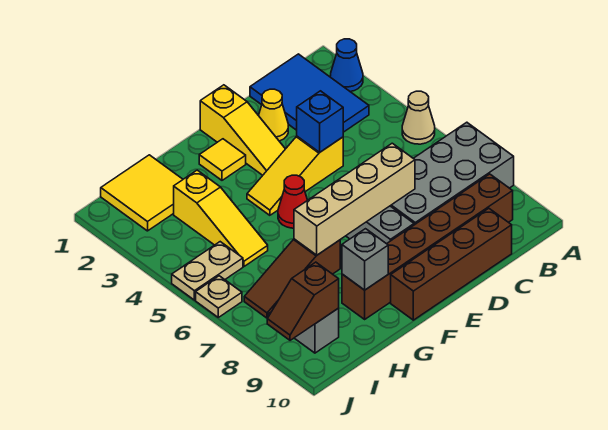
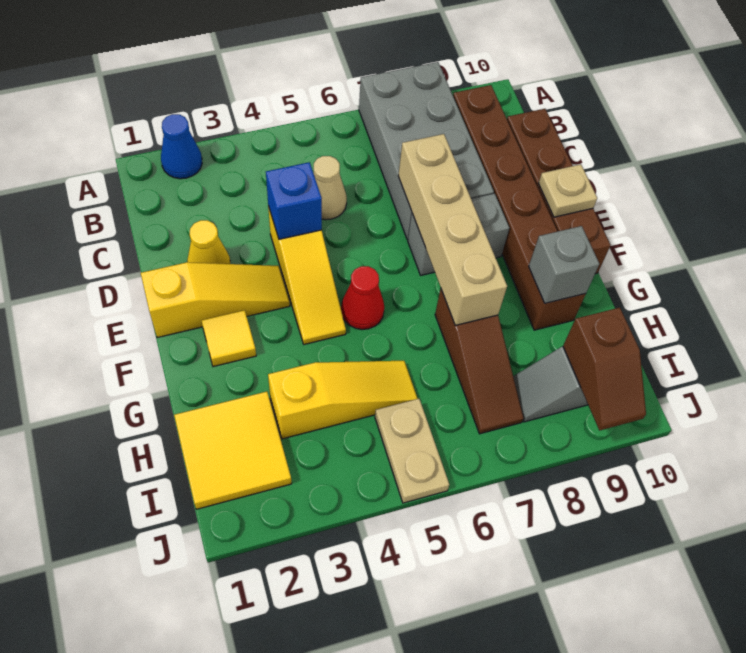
tan cone A5 level 1 -> tan cone C5 level 1
blue tile B1:C3 level 1 -> none
tan plate J6 level 1 -> tan plate E10 level 2

